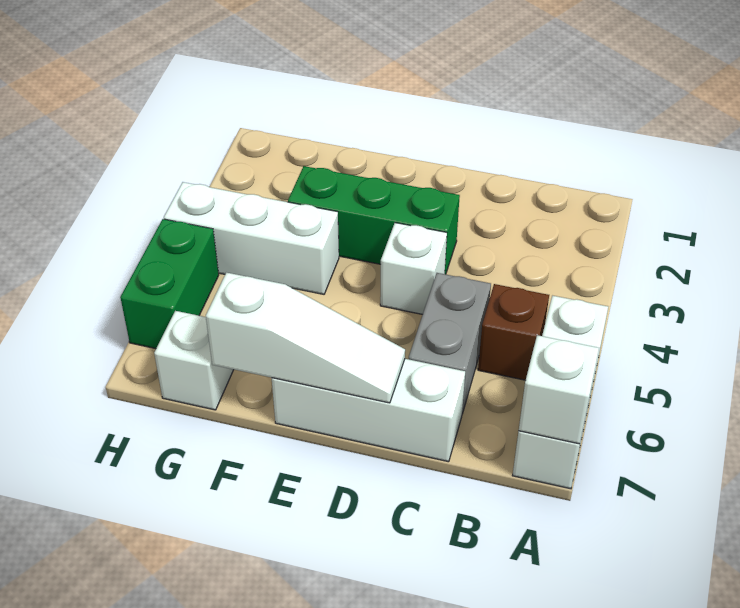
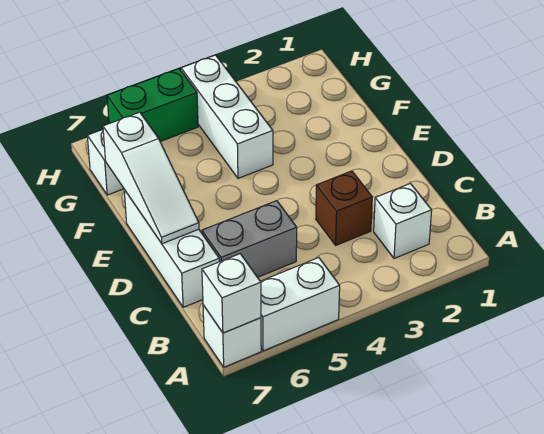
brown brick B5 level 1 -> brown brick C3 level 1
green brick D3:F3 level 1 -> none
white brick D4 level 1 -> white brick B2 level 1

